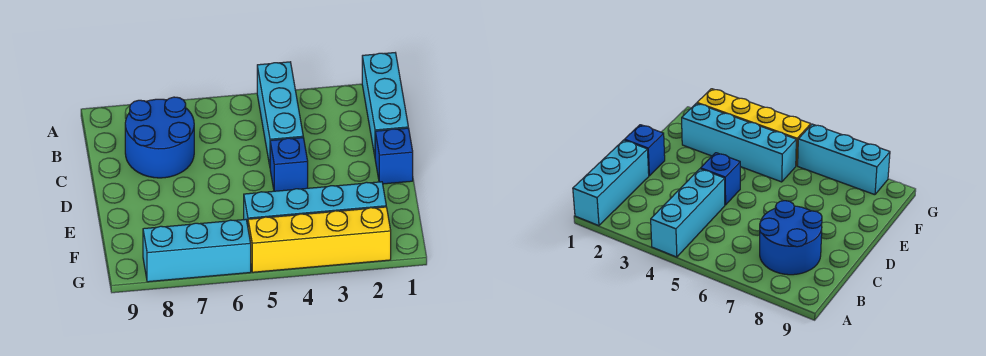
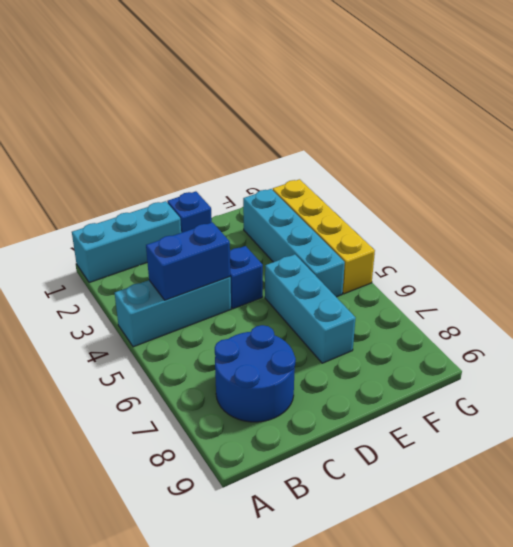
none -> blue brick B4:C4 level 2
cyan brick G6:G8 level 1 -> cyan brick E5:E7 level 1

